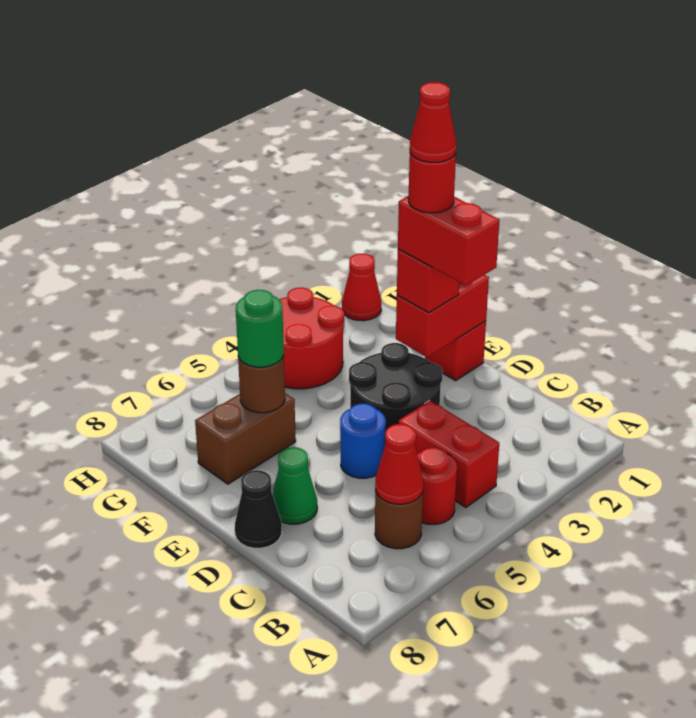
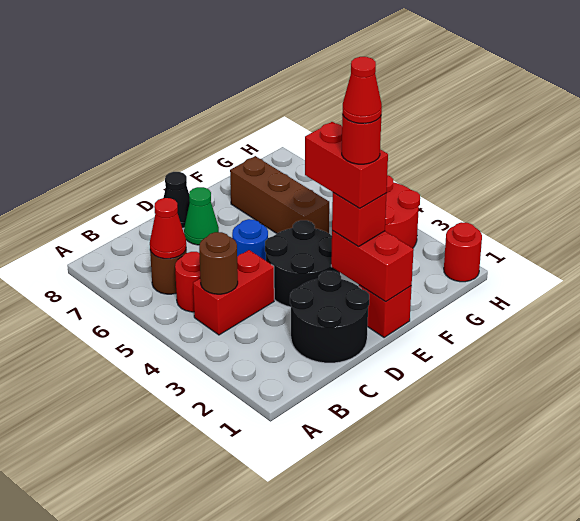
none -> black round brick C1:D2 level 1
red brick D2:E2 level 4 -> red brick E2:E3 level 4
brown brick F6:F7 level 1 -> brown brick F5:F7 level 1
brown round brick F6 level 2 -> brown round brick B4 level 2
green round brick F6 level 3 -> none
red cone H1 level 1 -> red round brick H1 level 1

